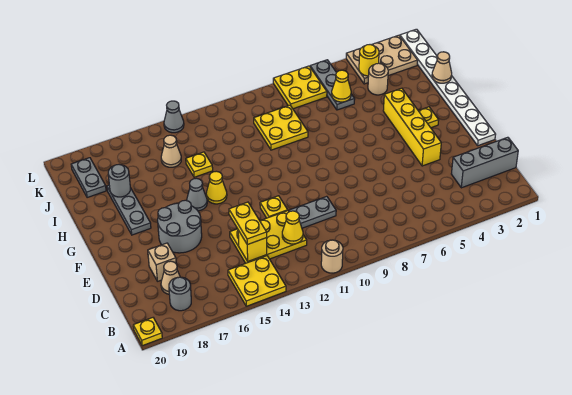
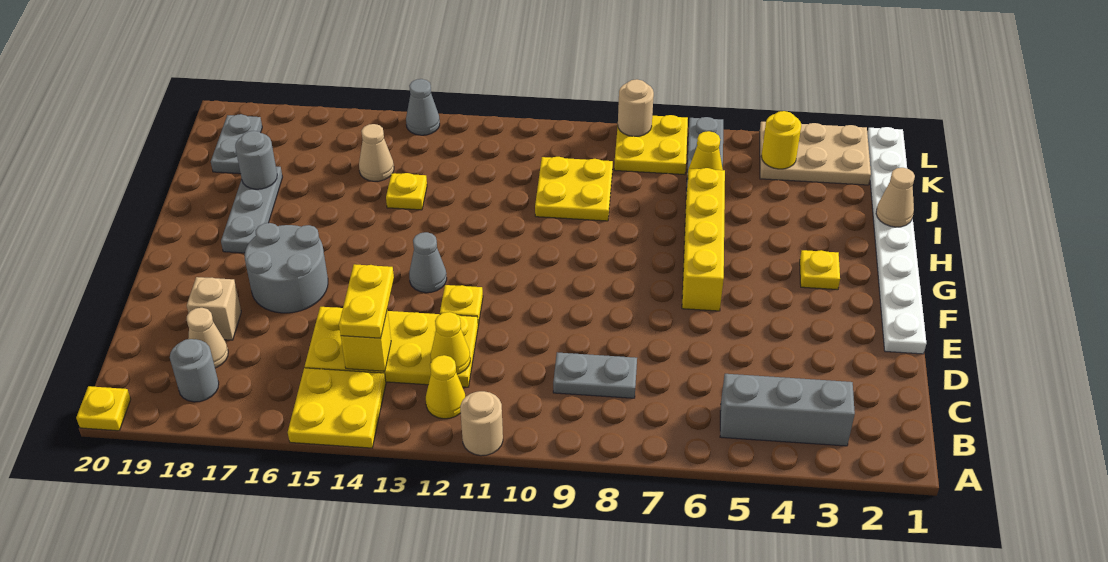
grey brick C1:C3 level 1 -> grey brick B3:B5 level 1
yellow plate C12:D14 level 1 -> yellow plate C12:D15 level 1
grey plate D10:D11 level 1 -> grey plate C8:C9 level 1
yellow brick E4:H4 level 1 -> yellow brick F6:I6 level 1
yellow cone G14 level 1 -> yellow cone B12 level 1
grey cone G15 level 1 -> grey cone F13 level 1
tan round brick J4 level 1 -> tan round brick L8 level 2

